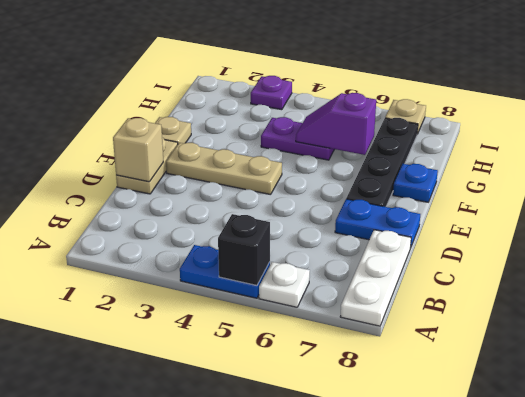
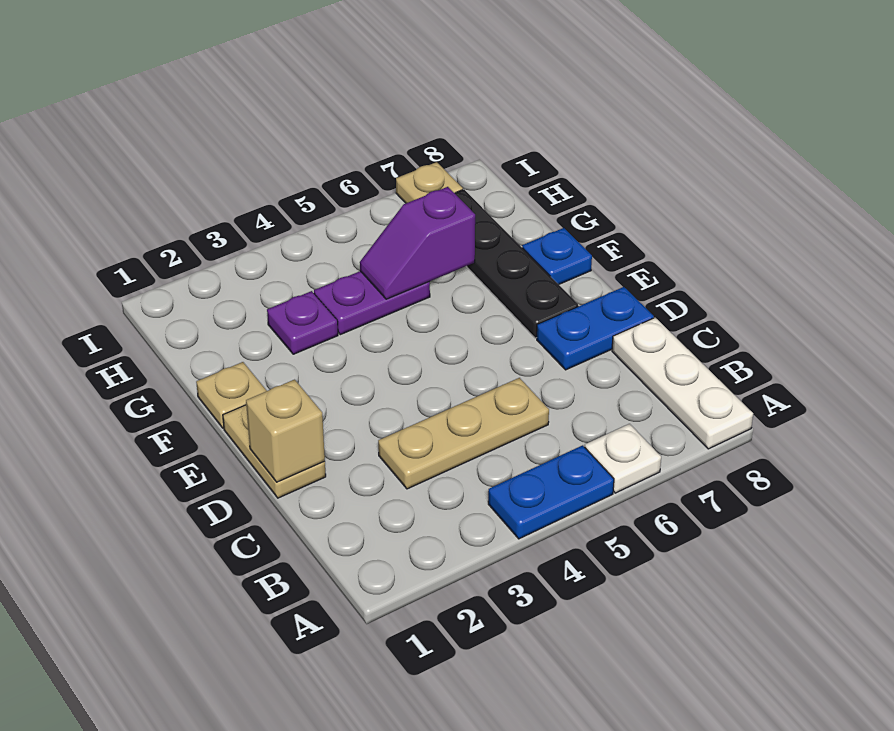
black brick A5 level 2 -> none
tan plate E2:E4 level 1 -> tan plate C3:C5 level 1
purple plate I3 level 1 -> purple plate G3 level 1

